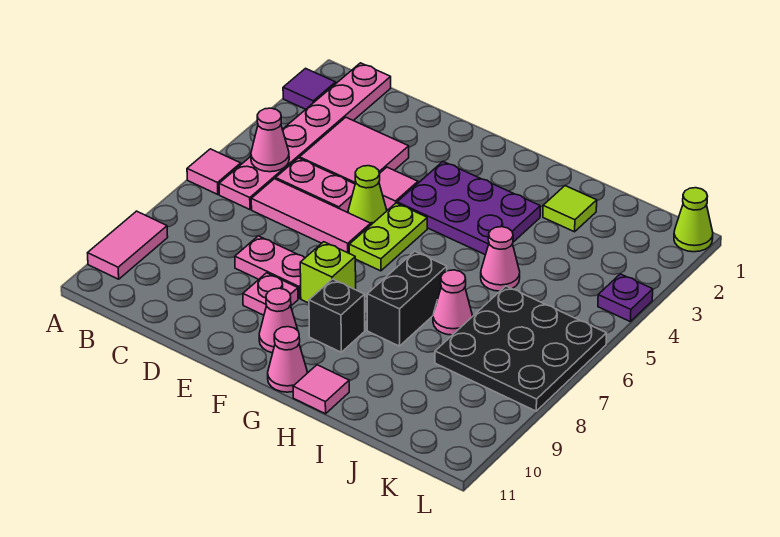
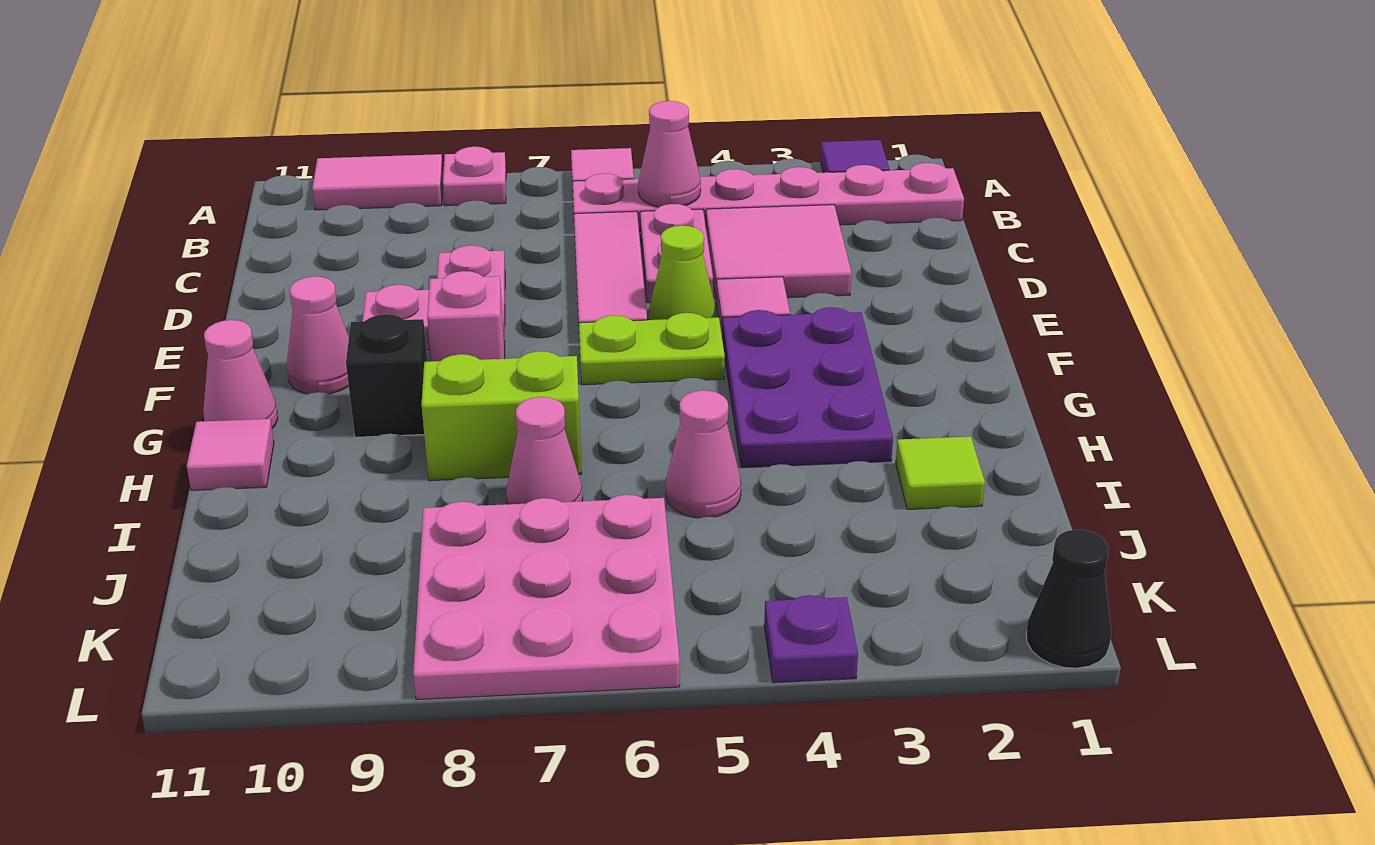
none -> pink plate A8 level 1
lime brick F8 level 1 -> pink brick F8 level 1
black brick H7:H8 level 1 -> lime brick H7:H8 level 1
black plate J6:L8 level 1 -> pink plate J6:L8 level 1
lime cone L1 level 1 -> black cone L1 level 1

